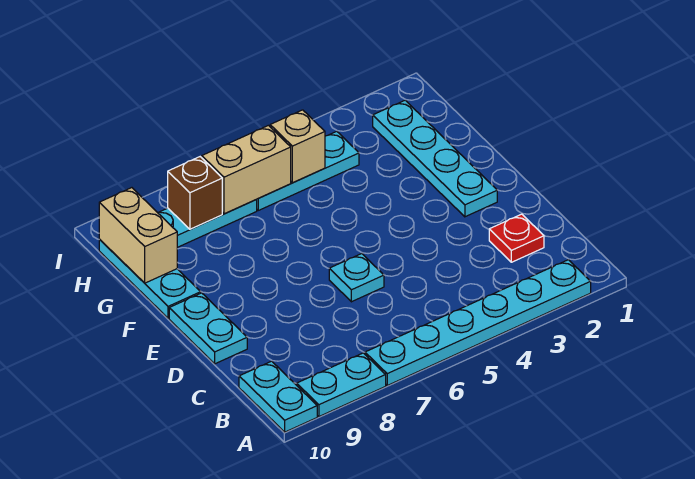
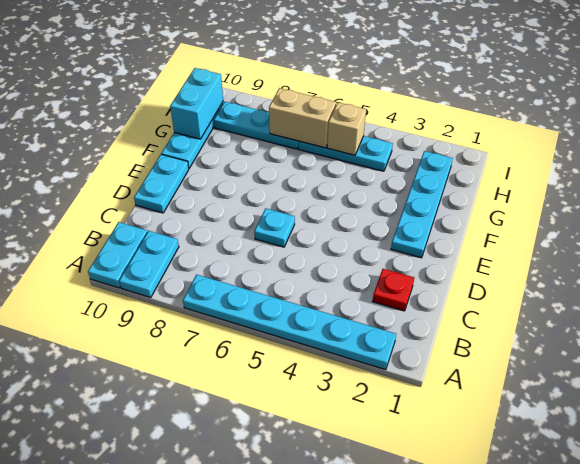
cyan plate A8:A9 level 1 -> cyan plate A9:B9 level 1
tan brick G10:H10 level 2 -> cyan brick G10:H10 level 2
brown brick H8 level 2 -> none

